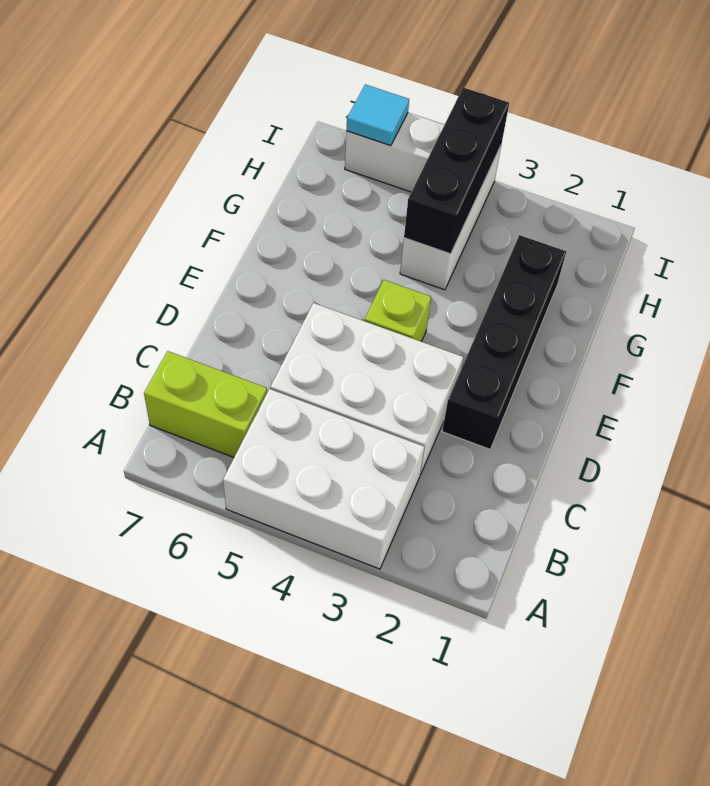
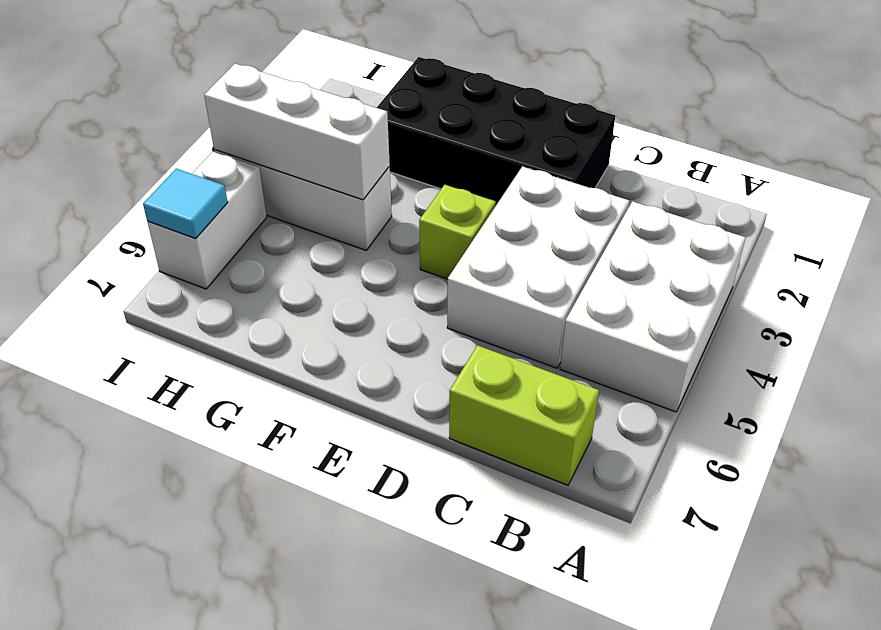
lime brick B6:B7 level 1 -> lime brick B7:C7 level 1
black brick D2:G2 level 1 -> black brick D1:G2 level 1
black brick G4:I4 level 2 -> white brick G4:I4 level 2

